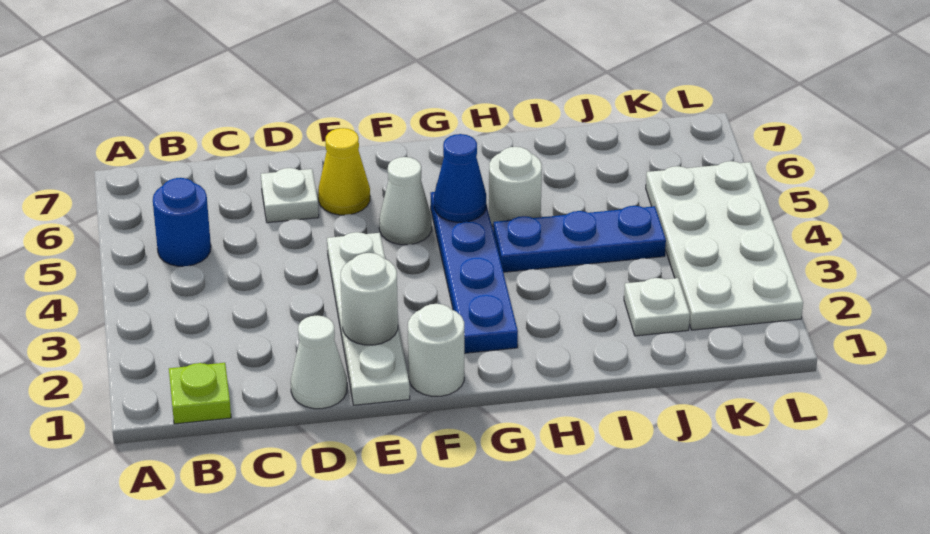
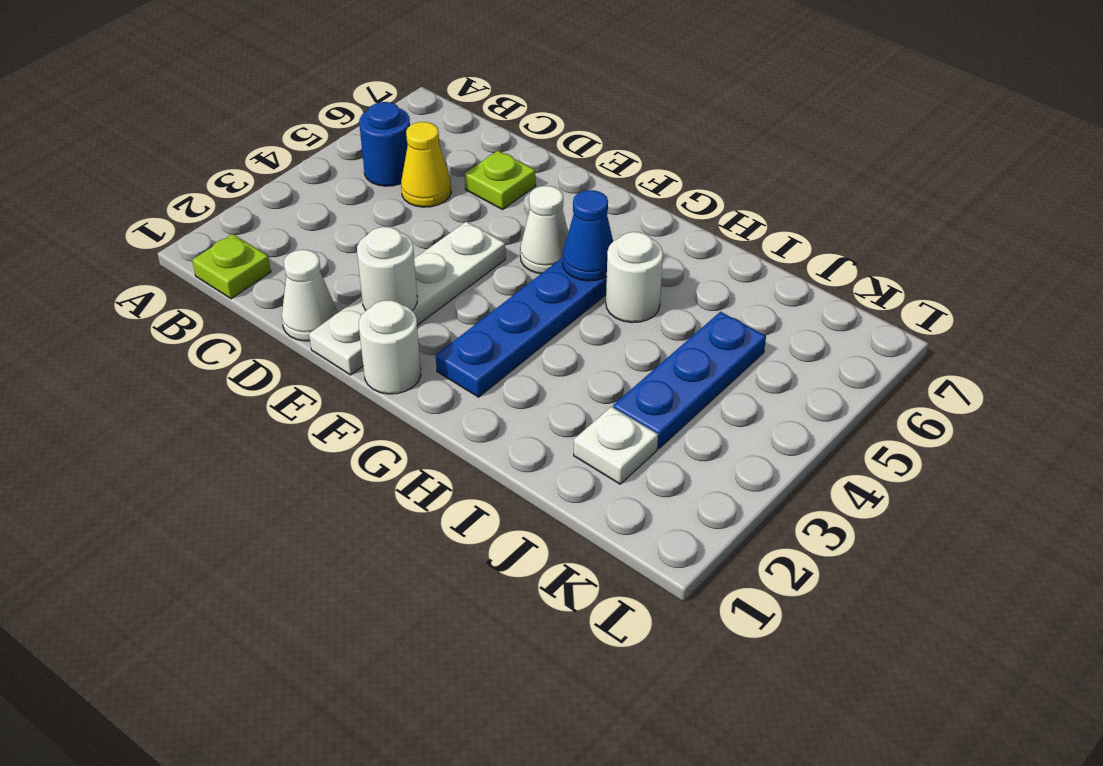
white plate D6 level 1 -> lime plate D6 level 1
yellow cone E6 level 1 -> yellow cone C5 level 1
blue plate H4:J4 level 1 -> blue plate J3:J5 level 1
white plate K2:L5 level 1 -> none

